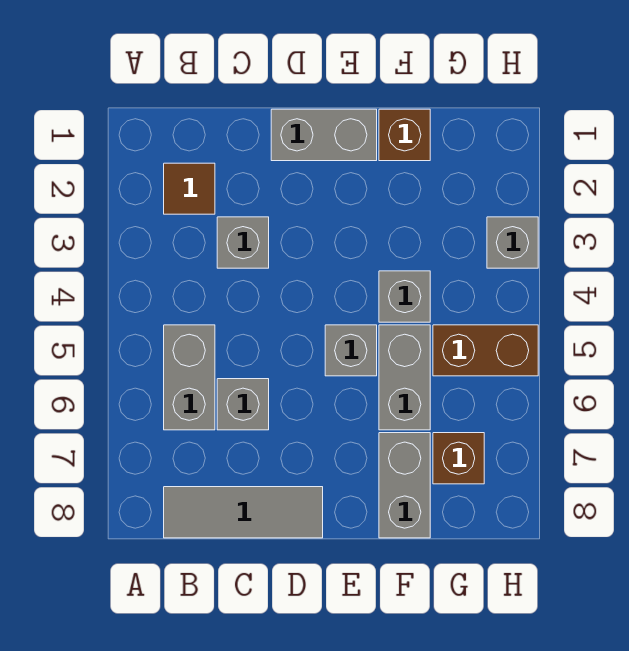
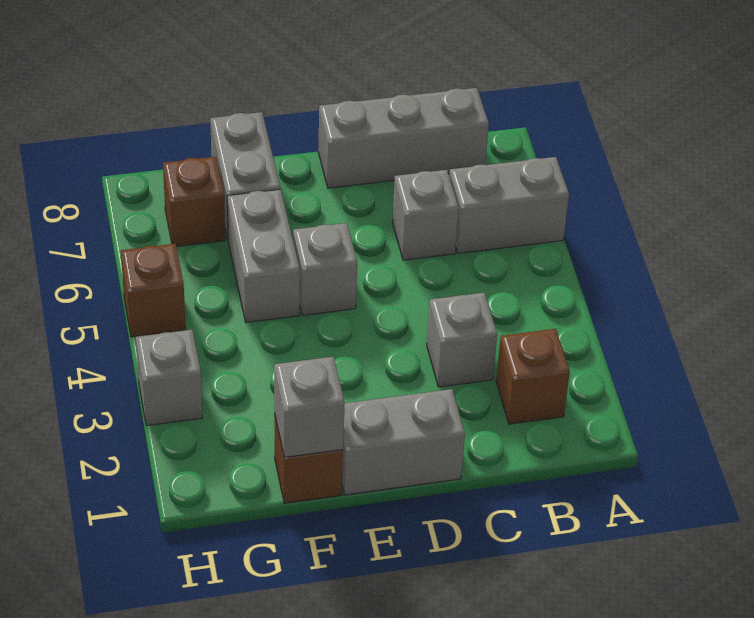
brown tile B2 level 1 -> brown brick B2 level 1
grey brick B5:B6 level 1 -> grey brick A6:B6 level 1
grey tile B8:D8 level 1 -> grey brick B8:D8 level 1
grey brick F4 level 1 -> grey brick F1 level 2
brown brick G5:H5 level 1 -> brown brick H5 level 1

